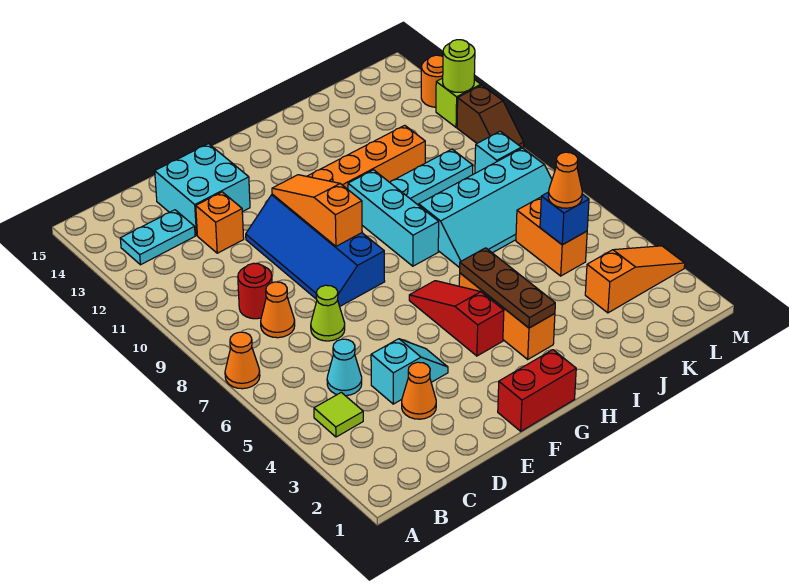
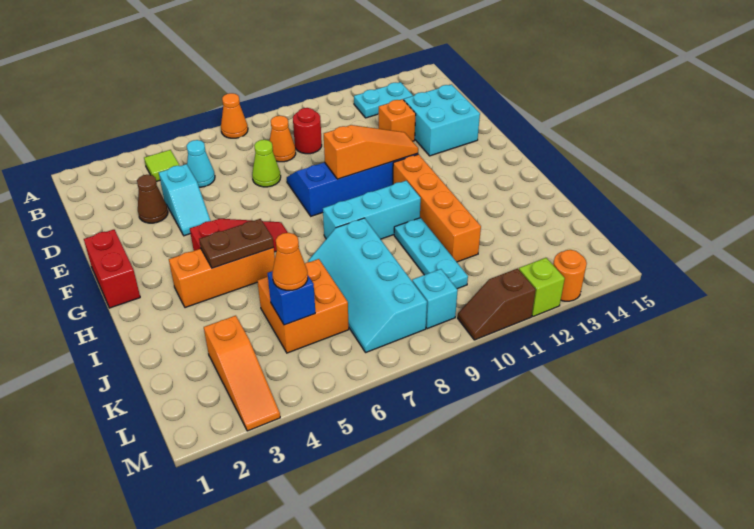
cyan plate B13:C13 level 1 -> cyan plate B12:B13 level 1
orange cone D3 level 1 -> brown cone D3 level 1
brown plate H3:H5 level 2 -> brown plate H4:H5 level 2
orange brick K5:K6 level 1 -> orange brick J5:K6 level 1
lime round brick M12 level 2 -> none

